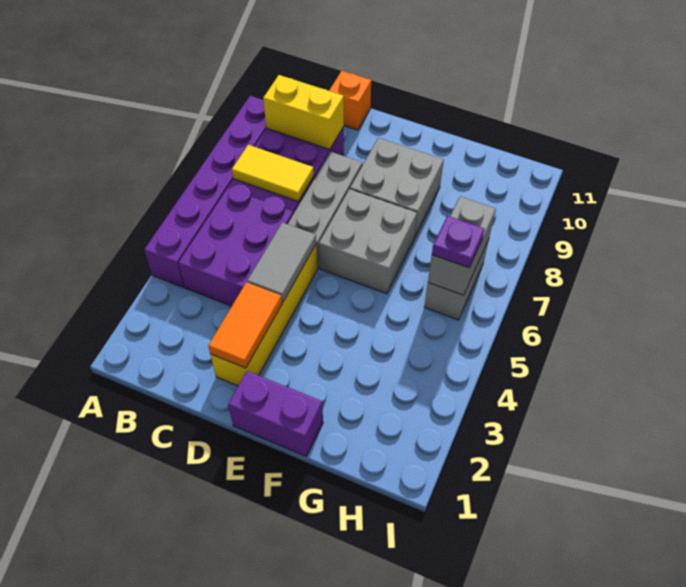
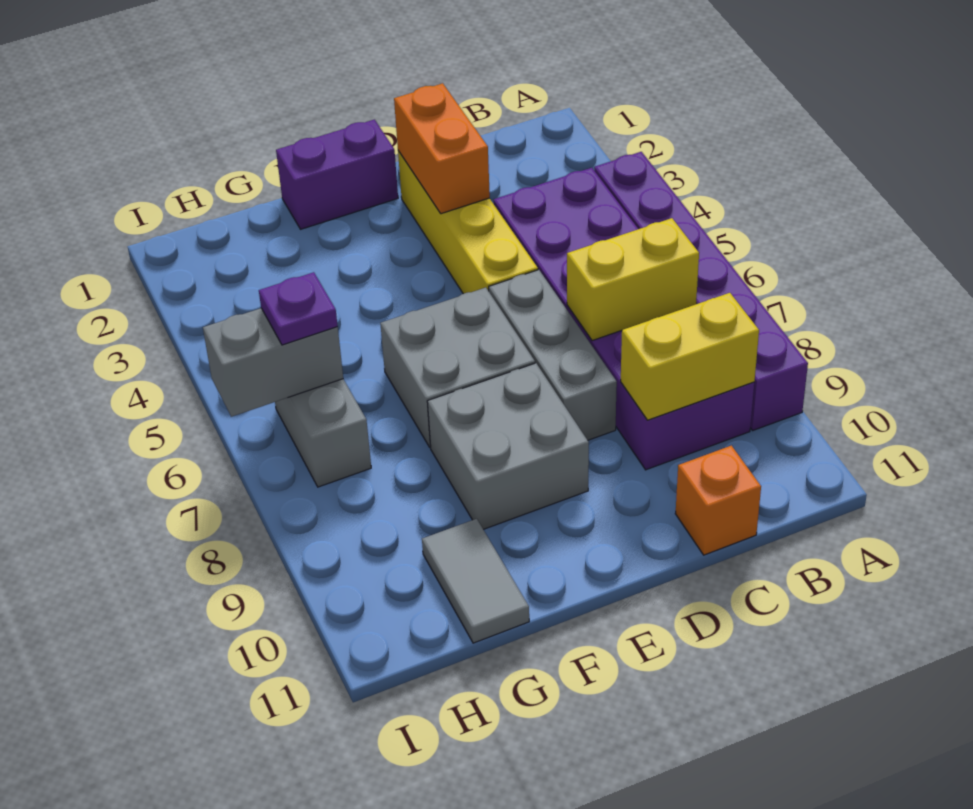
yellow tile B7:C7 level 2 -> yellow brick B7:C7 level 2
orange tile D2:D3 level 2 -> orange brick D2:D3 level 2
grey tile D4:D5 level 2 -> grey tile G10:G11 level 1
grey brick H6:H7 level 2 -> grey brick H6:I6 level 2

